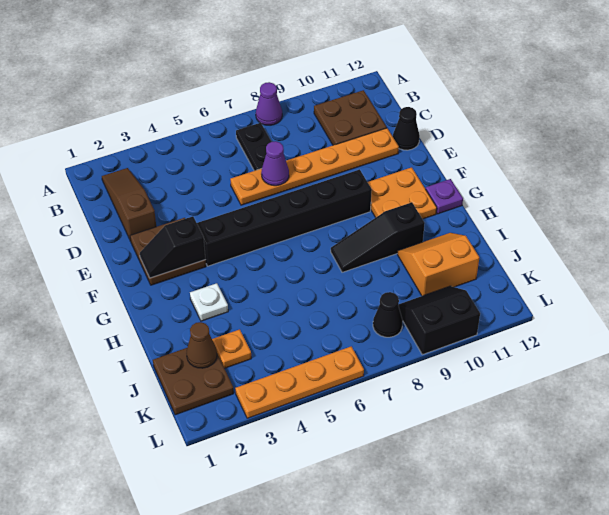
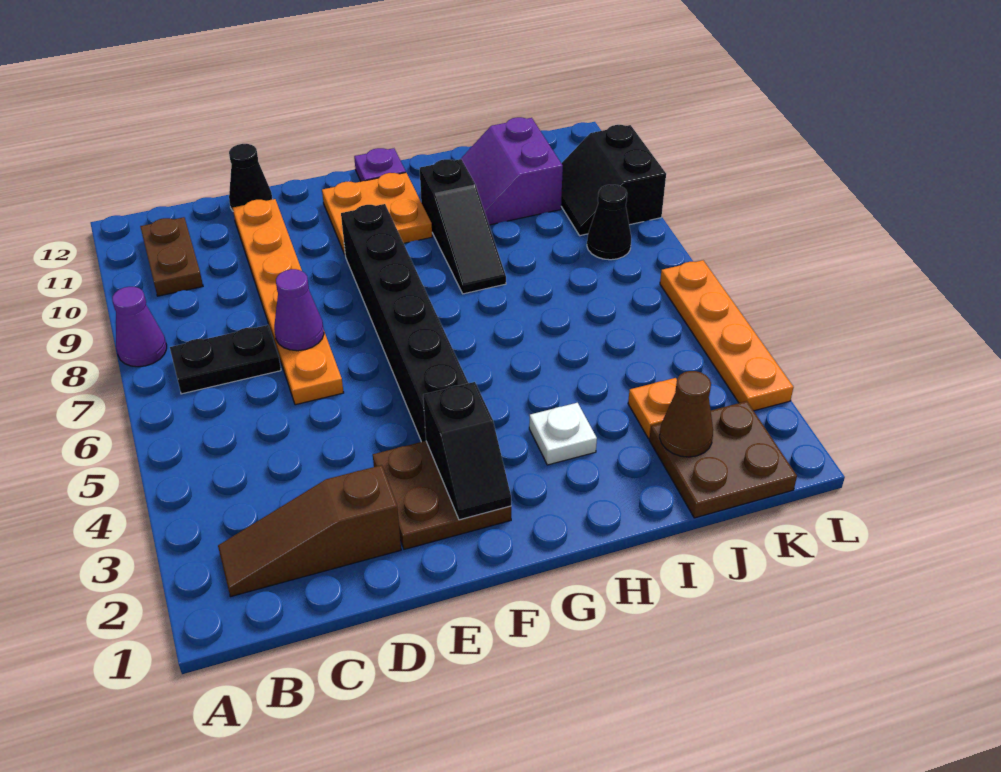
brown plate B10:C11 level 1 -> brown plate B10:B11 level 1
orange slope I10:J11 level 1 top J -> purple slope I10:J11 level 1 top J

